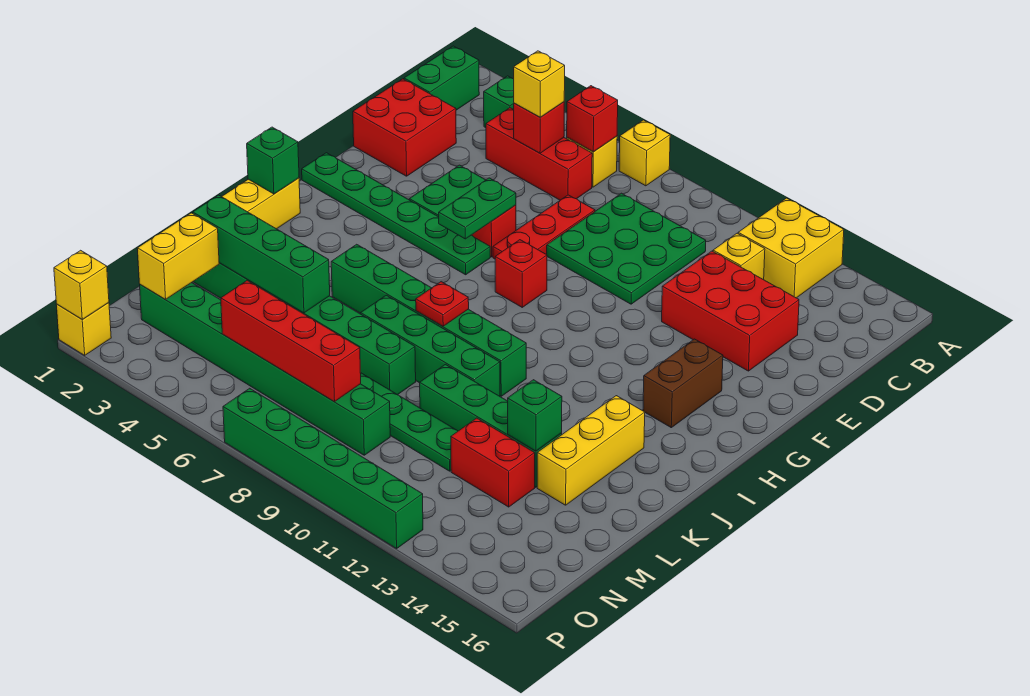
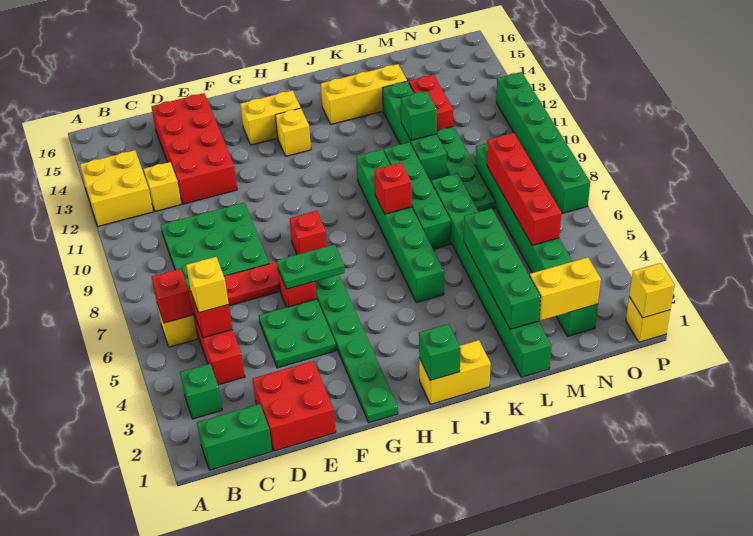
yellow brick A7 level 1 -> yellow brick H13 level 1
red brick D12:E14 level 1 -> red brick D12:E15 level 1
brown brick G14:H14 level 1 -> yellow brick G14:H14 level 1
red plate J8 level 2 -> red brick J8 level 2
green brick L13 level 2 -> green brick L11 level 2

